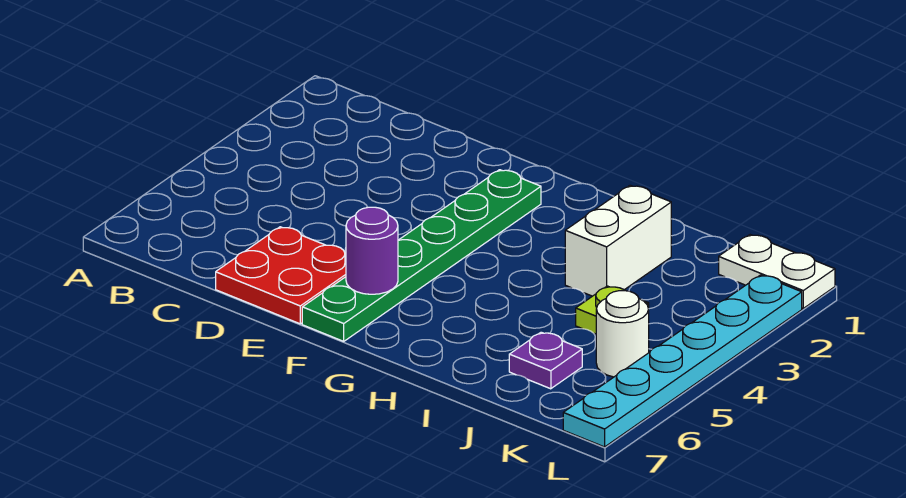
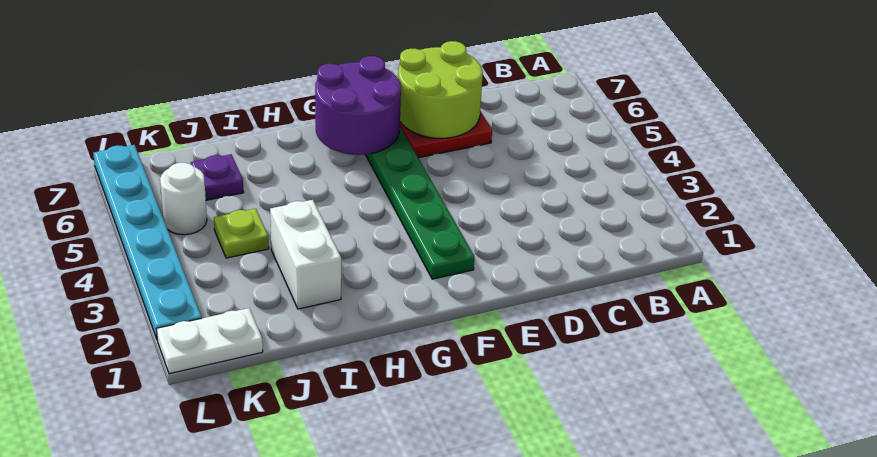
none -> lime round brick D6:E7 level 2
purple round brick F6 level 2 -> purple round brick F6:G7 level 2

